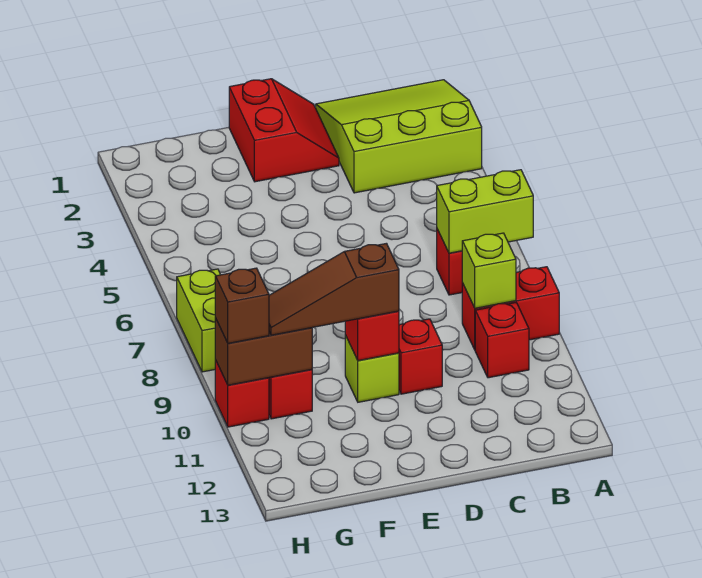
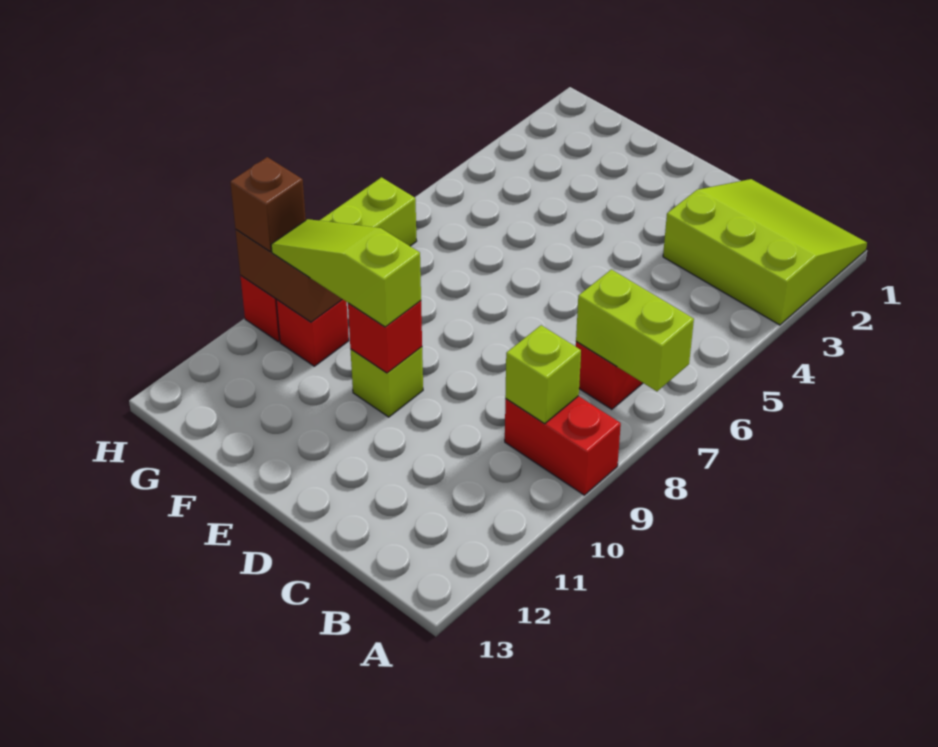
red brick B10 level 1 -> none
red slope D1:E2 level 1 top E -> none
red brick D10 level 1 -> none
brown slope E10:G10 level 3 top E -> lime slope E10:G10 level 3 top E

